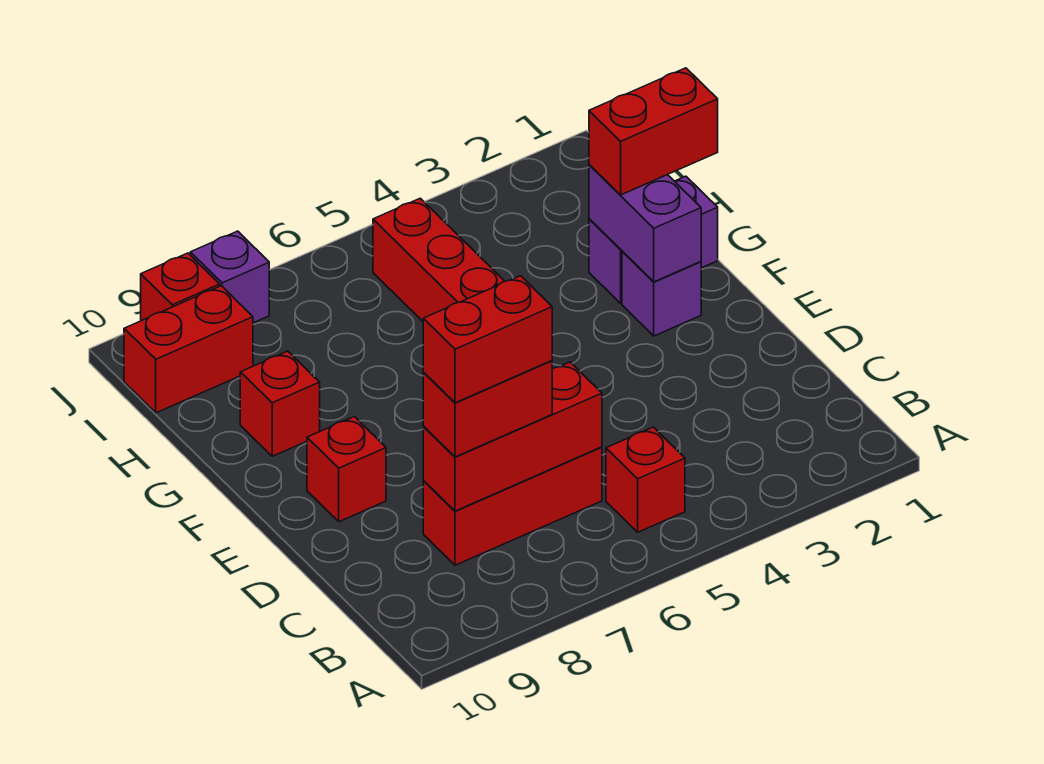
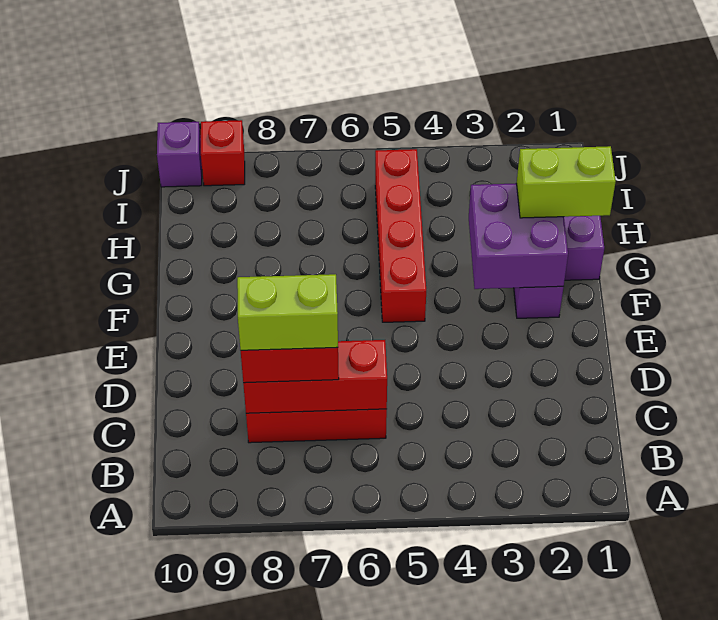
red brick B5 level 1 -> none
red brick C7:C8 level 4 -> lime brick C7:C8 level 4
red brick E9 level 1 -> none
purple brick F2:G2 level 2 -> purple brick F2:G3 level 2
red brick G1:G2 level 3 -> lime brick G1:G2 level 3
red brick G9 level 1 -> none
red brick I9:I10 level 1 -> none
purple brick J8 level 1 -> purple brick J10 level 1

